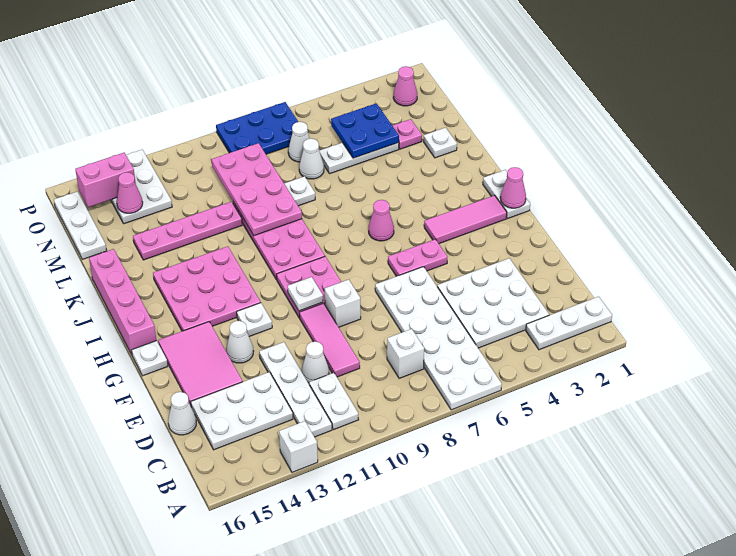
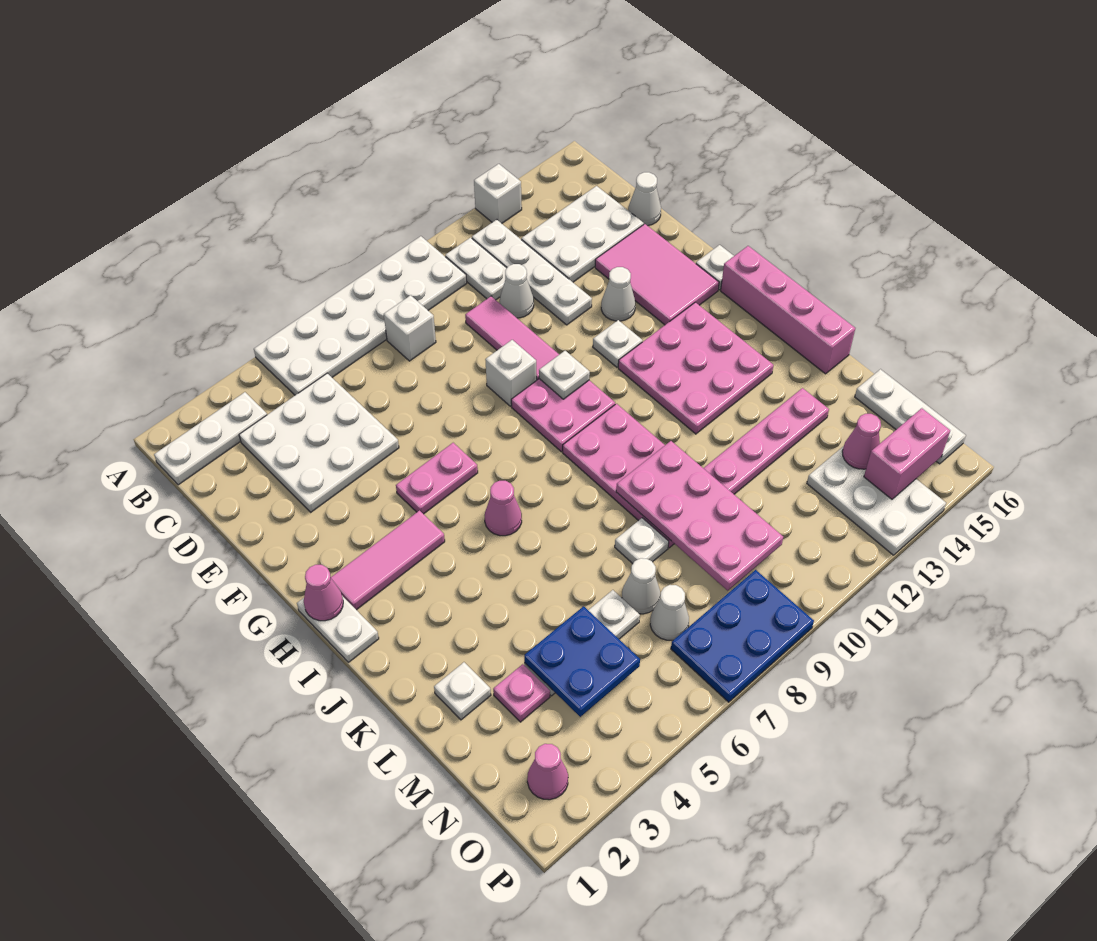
white plate A6:F7 level 1 -> white plate A5:B10 level 1

